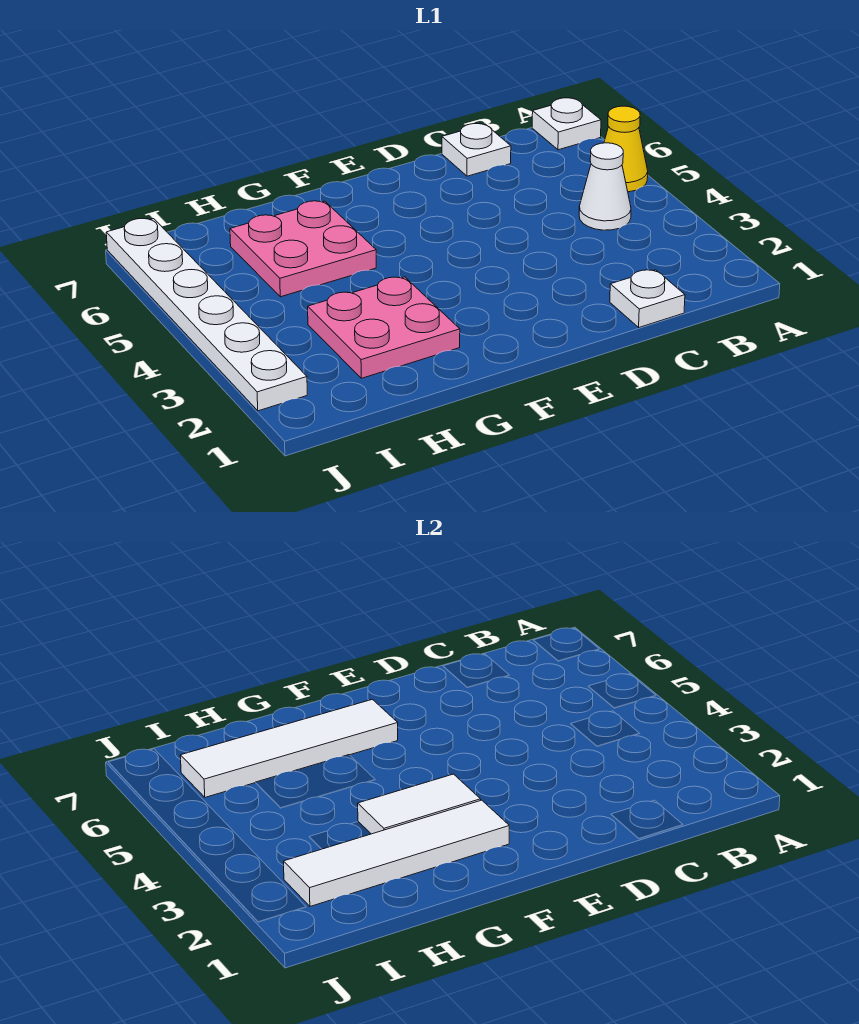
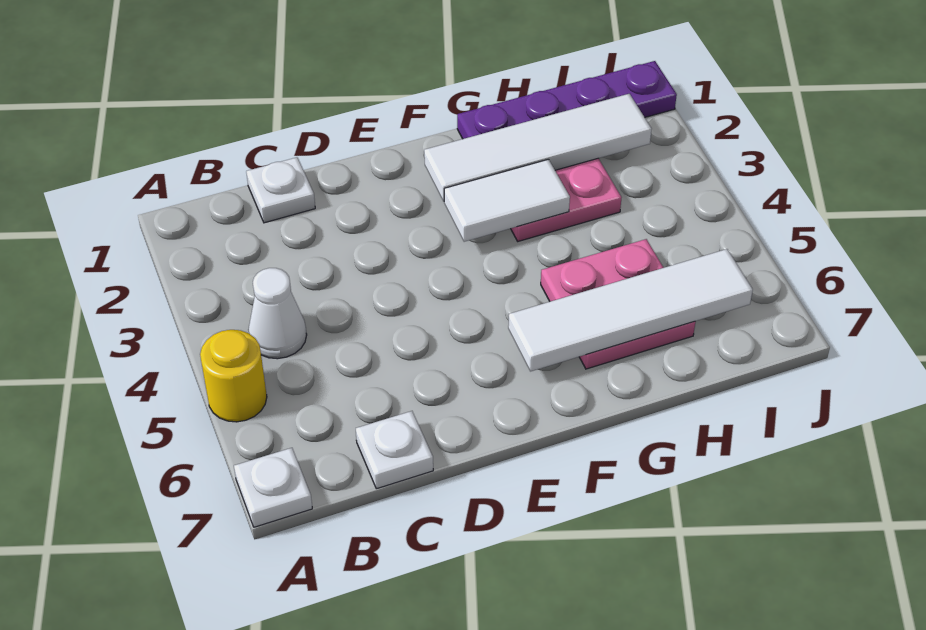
yellow cone A5 level 1 -> yellow round brick A5 level 1
none -> purple plate G1:J1 level 1
white plate J2:J7 level 1 -> none

